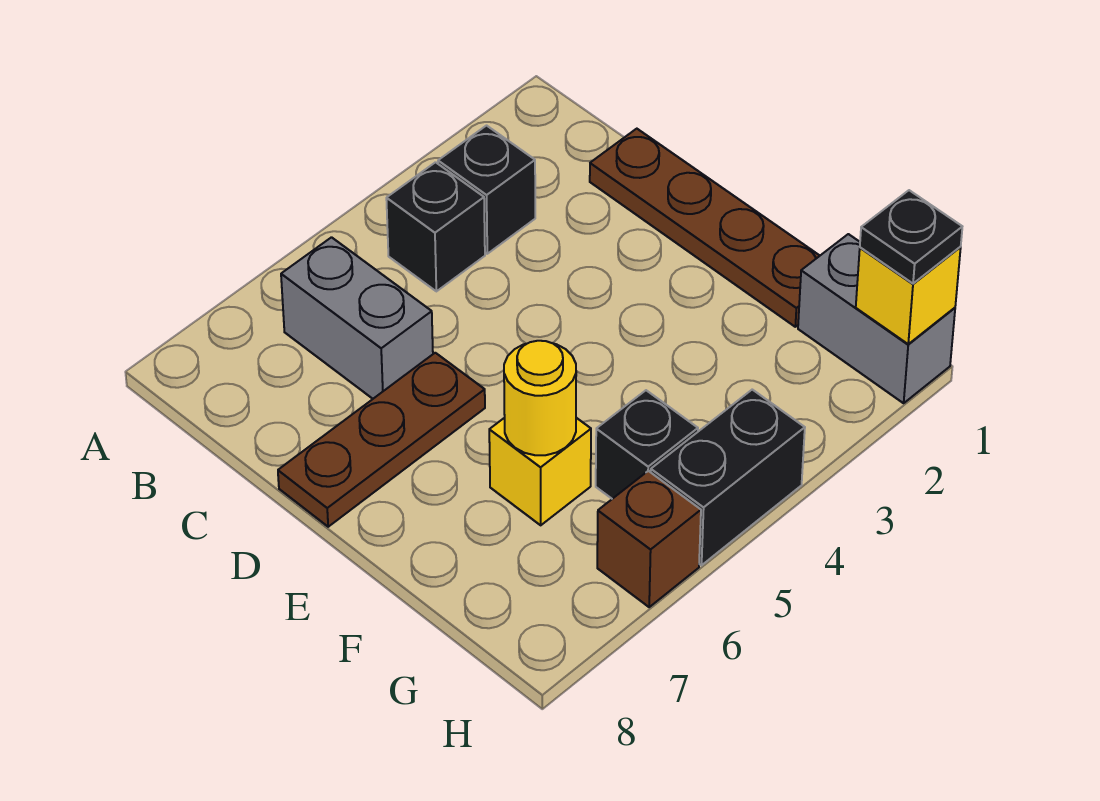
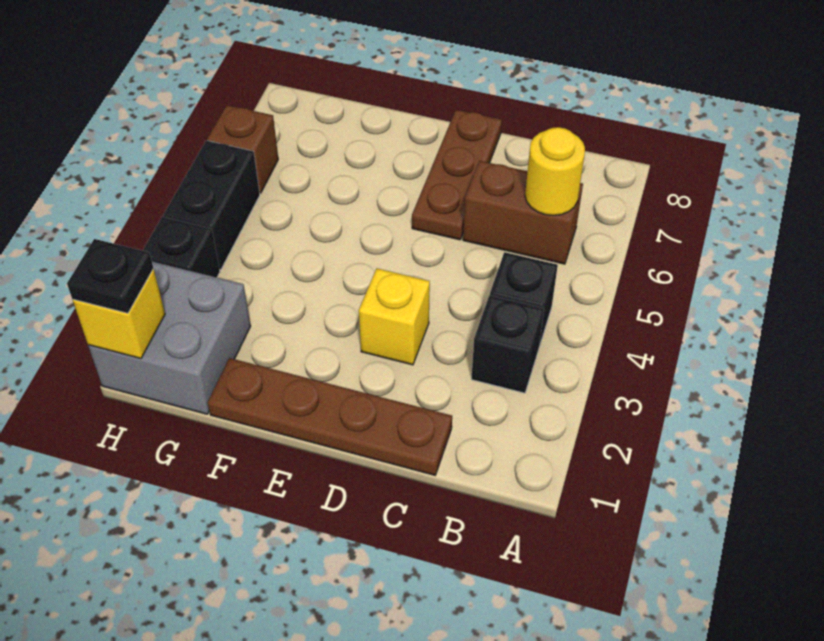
grey brick B6:C6 level 1 -> brown brick B6:C6 level 1
yellow brick F6 level 1 -> yellow brick D3 level 1
yellow round brick F6 level 2 -> yellow round brick B6 level 2
grey brick G1:H1 level 1 -> grey brick G1:H2 level 1
black brick G5 level 1 -> black brick H3 level 1

